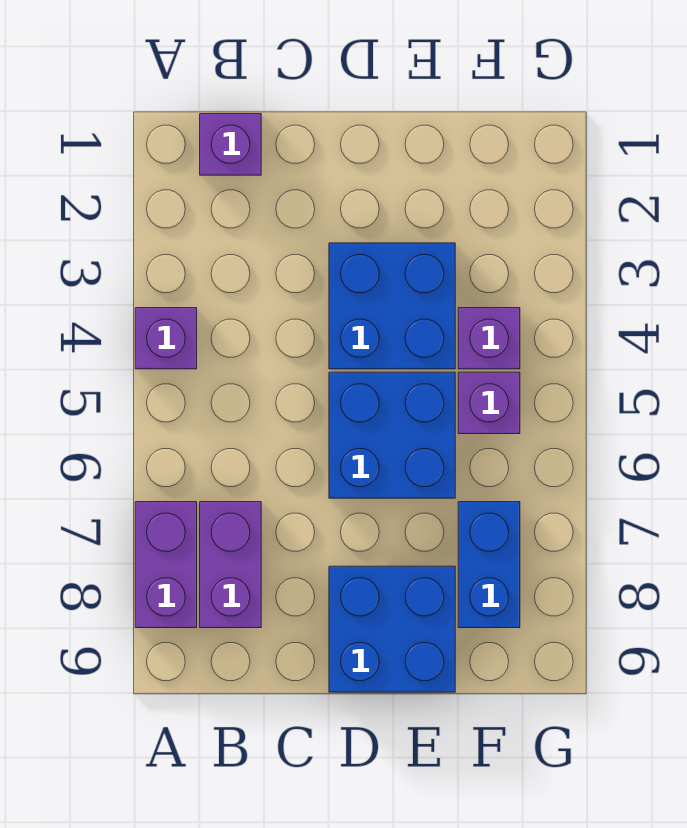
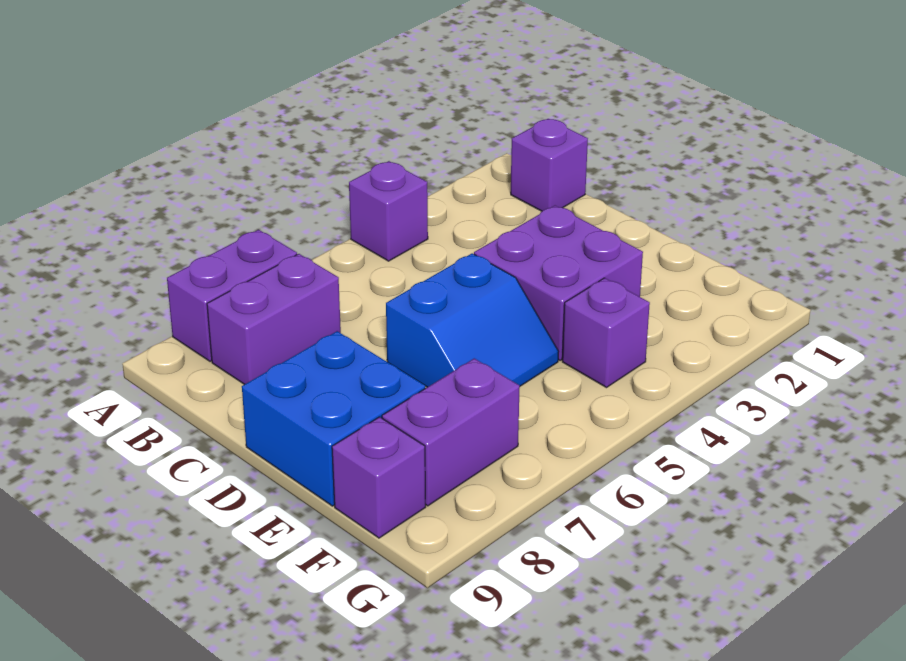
blue brick D3:E4 level 1 -> purple brick D3:E4 level 1
blue brick D5:E6 level 1 -> blue slope D5:E6 level 1 top D
purple brick F5 level 1 -> purple brick F9 level 1
blue brick F7:F8 level 1 -> purple brick F7:F8 level 1

